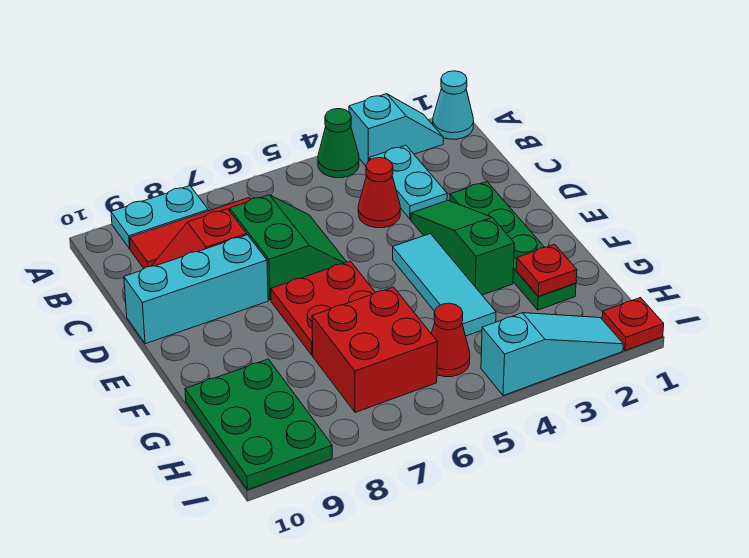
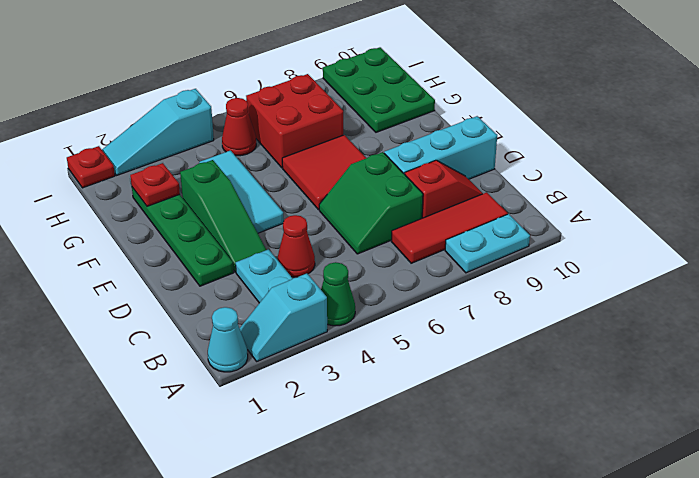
red plate E6:F7 level 1 -> red tile E6:F7 level 1

